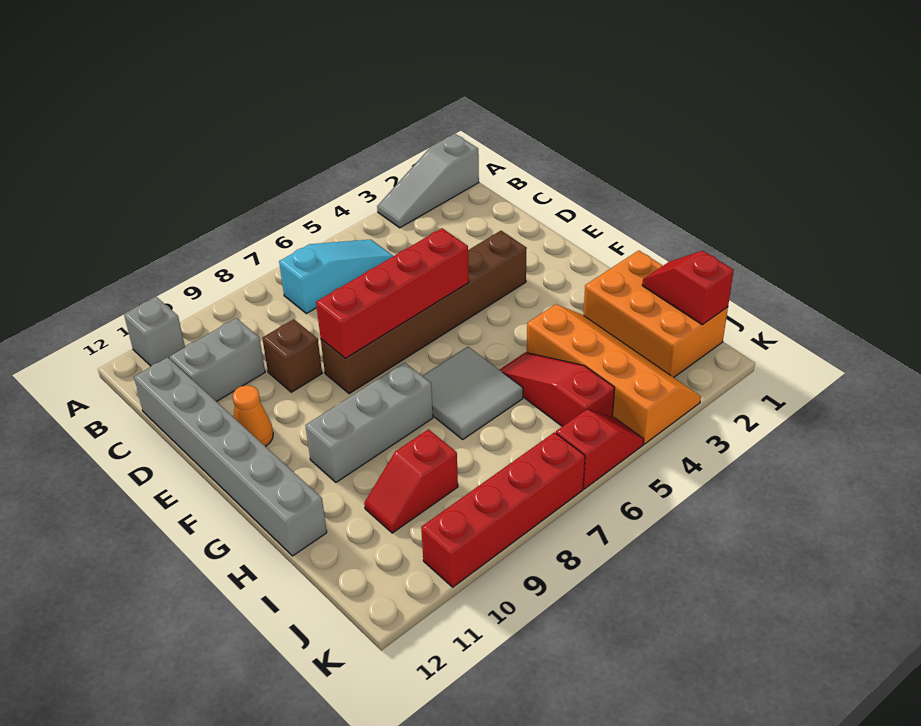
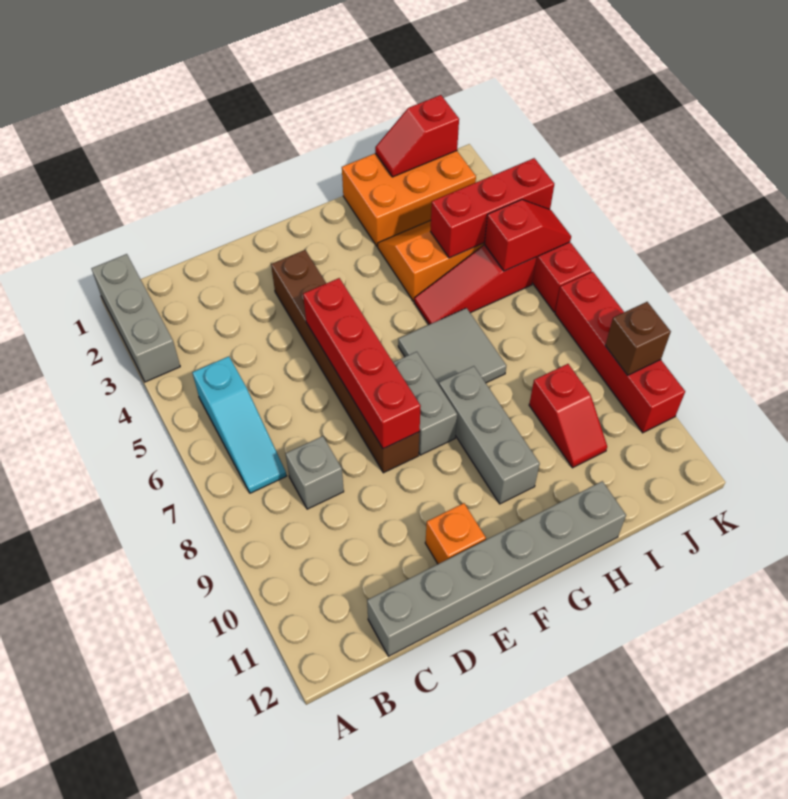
grey slope A1:A3 level 1 top 1 -> grey brick A1:A3 level 1
grey brick A11 level 1 -> grey brick C8 level 1
cyan slope B5:B7 level 1 top 7 -> cyan slope B5:B7 level 1 top 5
grey brick C10:C11 level 1 -> grey brick F7:F8 level 1
brown brick D9 level 1 -> brown brick K9 level 2
orange cone E11 level 1 -> orange brick E11 level 1
none -> red brick I4:K4 level 2
none -> red slope J5:K5 level 2 top J

